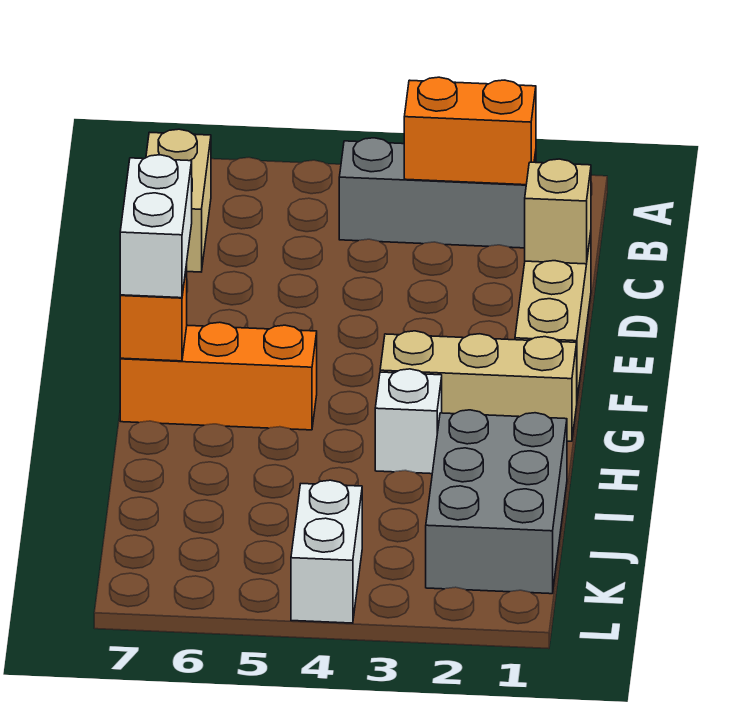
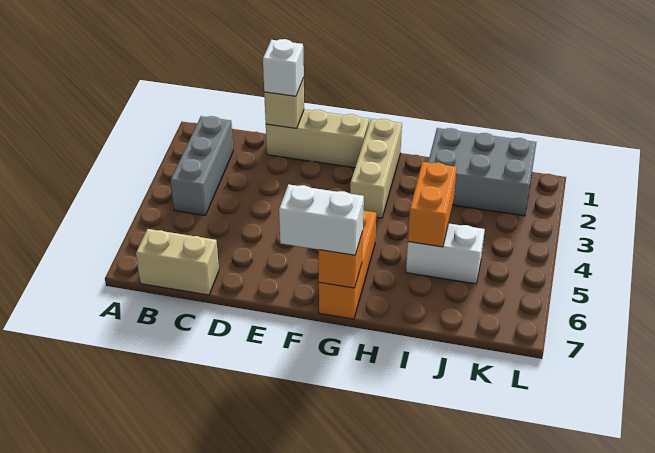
orange brick B2:B3 level 2 -> orange brick I4:I5 level 2
white brick H3 level 1 -> white brick D1 level 3
white brick K4:L4 level 1 -> white brick I5:J5 level 1

